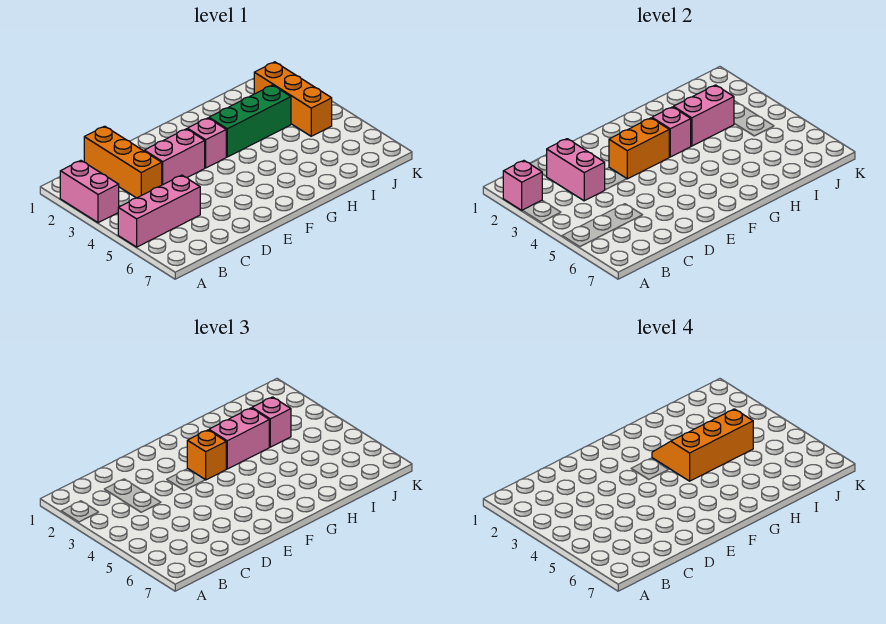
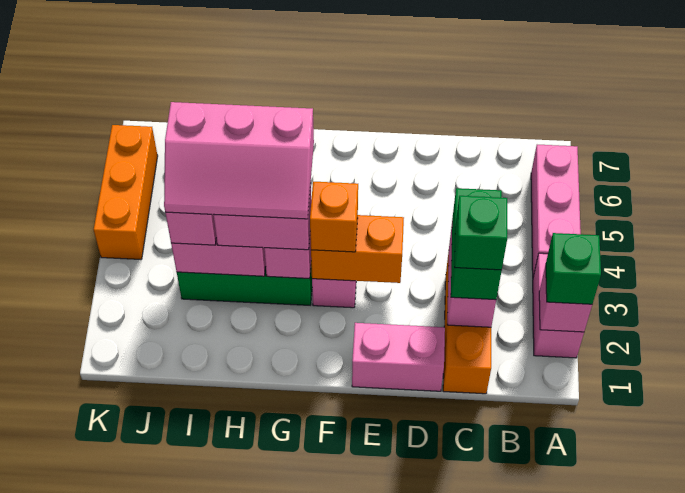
none -> green brick A2 level 3
pink brick A5:C5 level 1 -> pink brick A4:A6 level 1
none -> green brick C2:C3 level 3
none -> green brick C2 level 4
pink brick D3:E3 level 1 -> pink brick D1:E1 level 1
orange slope G3:I4 level 4 top 4 -> pink slope G3:I4 level 4 top 4
orange brick J2:J4 level 1 -> orange brick K4:K6 level 1

